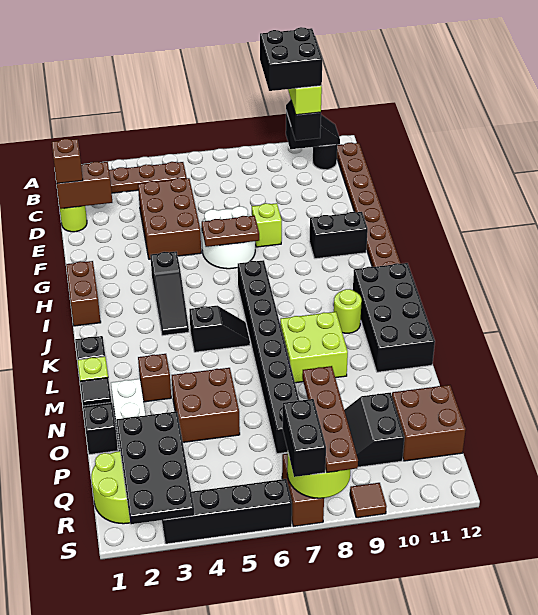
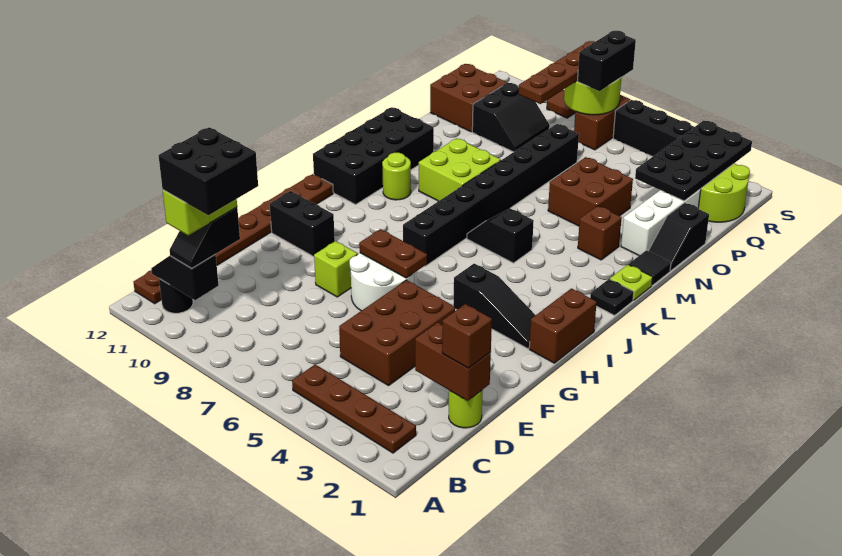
black slope H4:J4 level 1 top H -> black slope H2:H4 level 1 top 4

